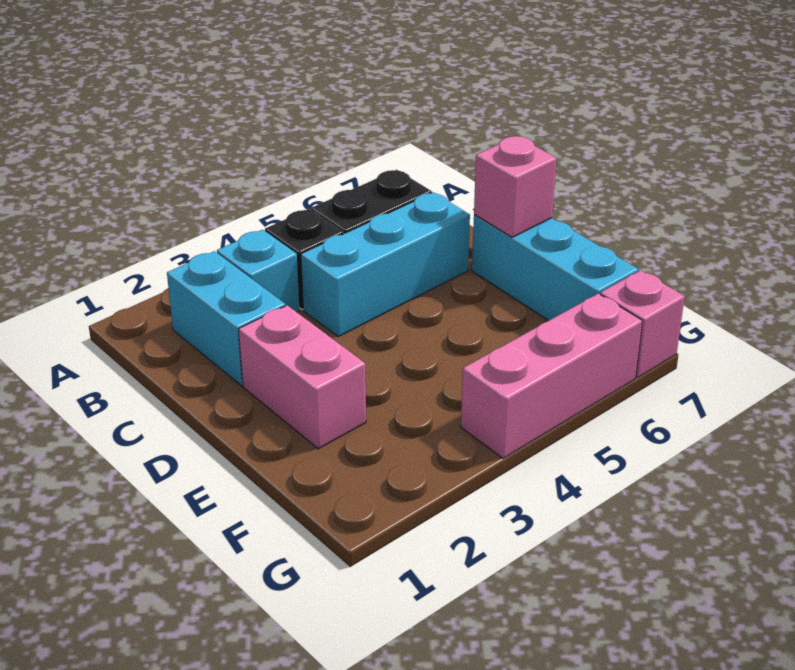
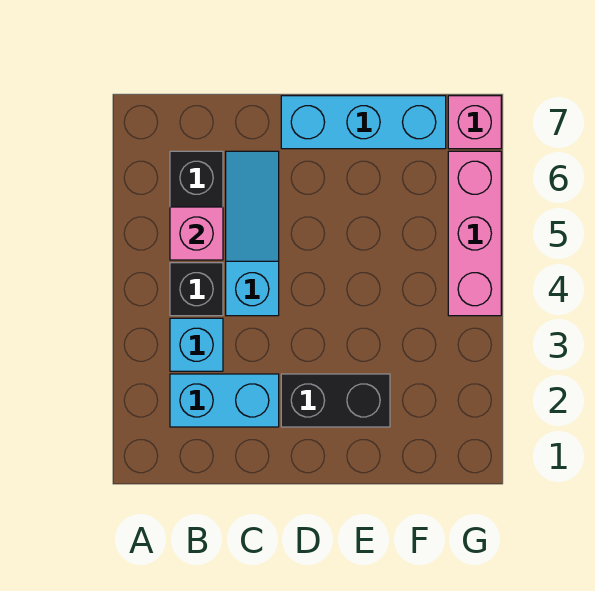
cyan brick C4:C6 level 1 -> cyan slope C4:C6 level 1 top 4
pink brick D2:E2 level 1 -> black brick D2:E2 level 1
pink brick D7 level 2 -> pink brick B5 level 2

